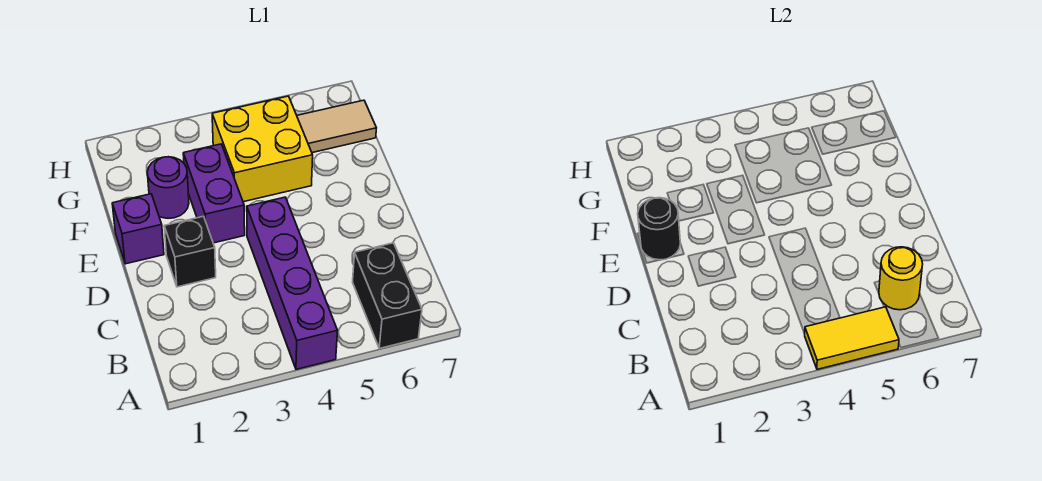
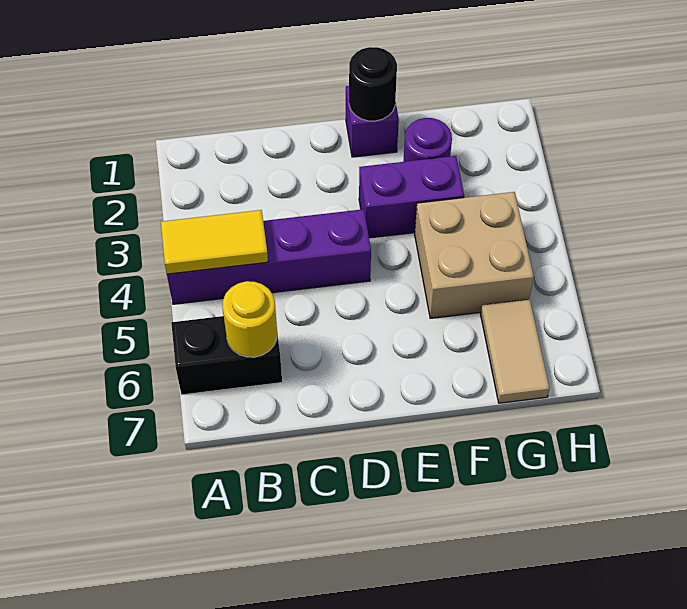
yellow tile A4:A5 level 2 -> yellow tile A4:B4 level 2
black brick D2 level 1 -> none
yellow brick F4:G5 level 1 -> tan brick F4:G5 level 1

